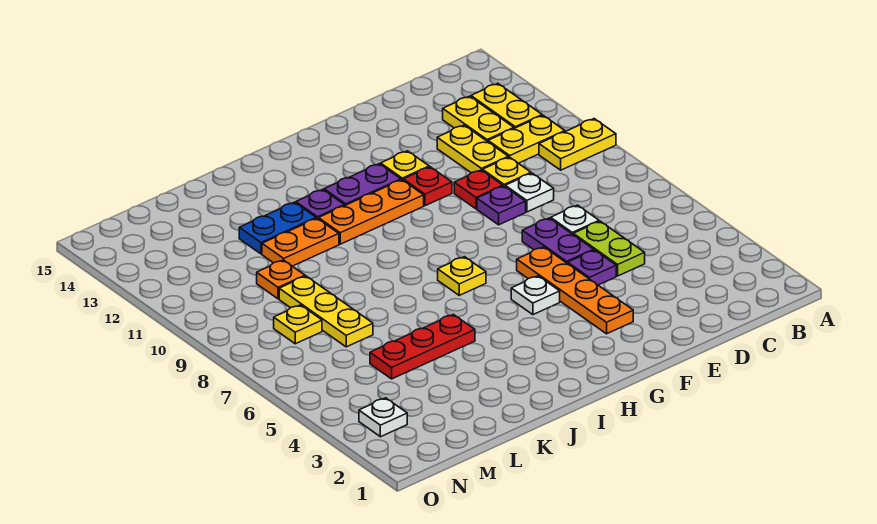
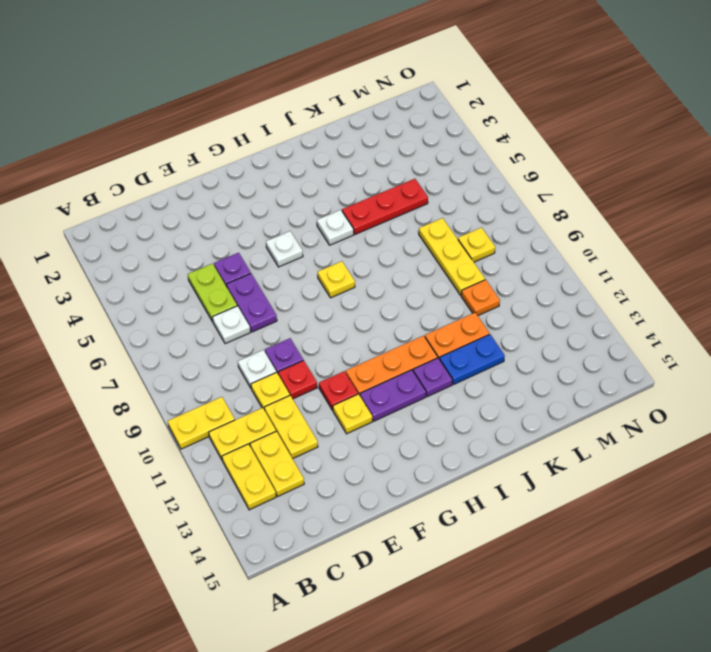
orange plate F3:F6 level 1 -> none
white plate N3 level 1 -> white plate I5 level 1

